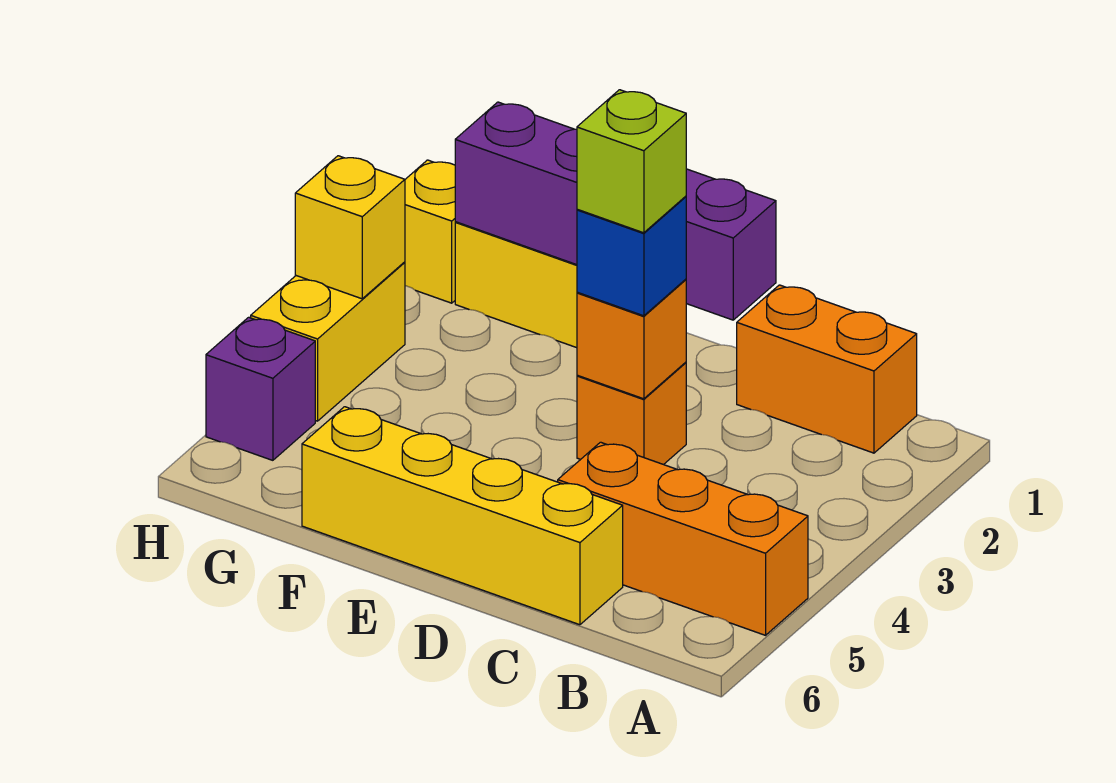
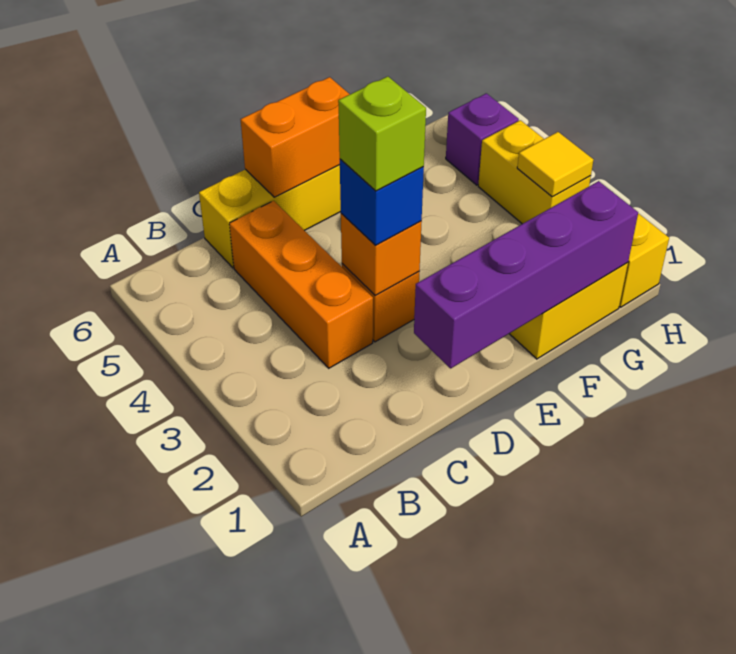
orange brick A5:C5 level 1 -> orange brick C3:C5 level 1
orange brick B1:C1 level 1 -> orange brick D6:E6 level 2
yellow brick H3 level 2 -> yellow tile H3 level 2

